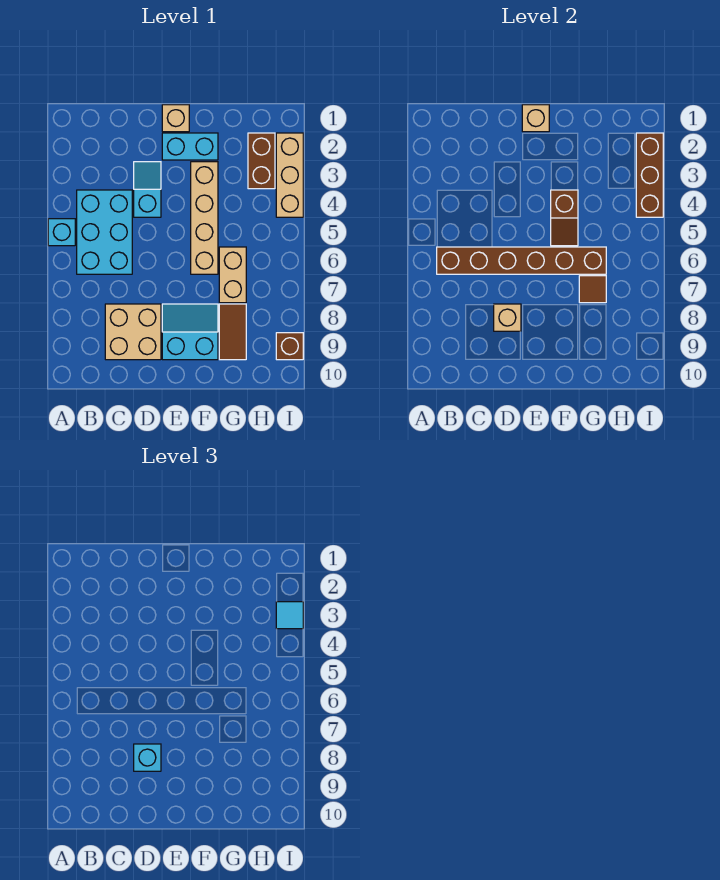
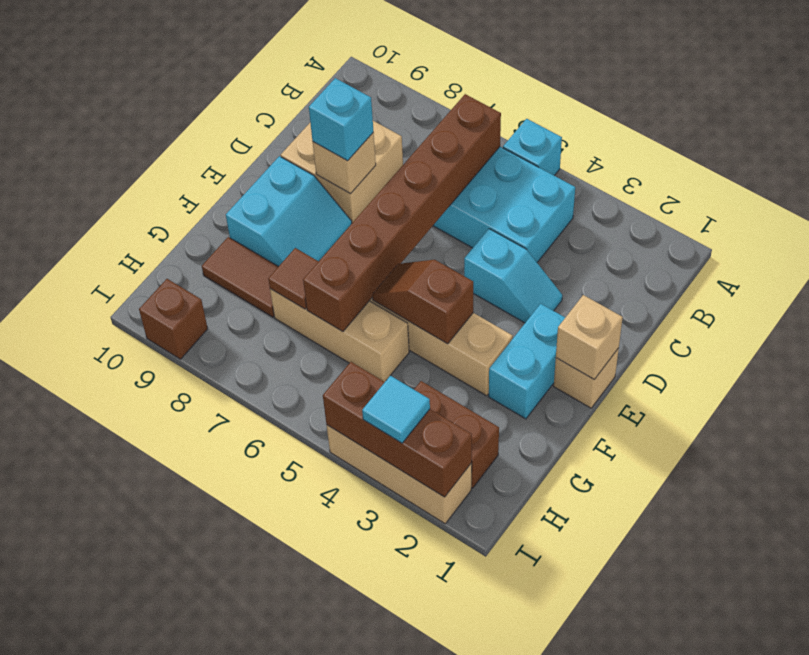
tan brick G6:G7 level 1 -> tan brick G5:G7 level 1

